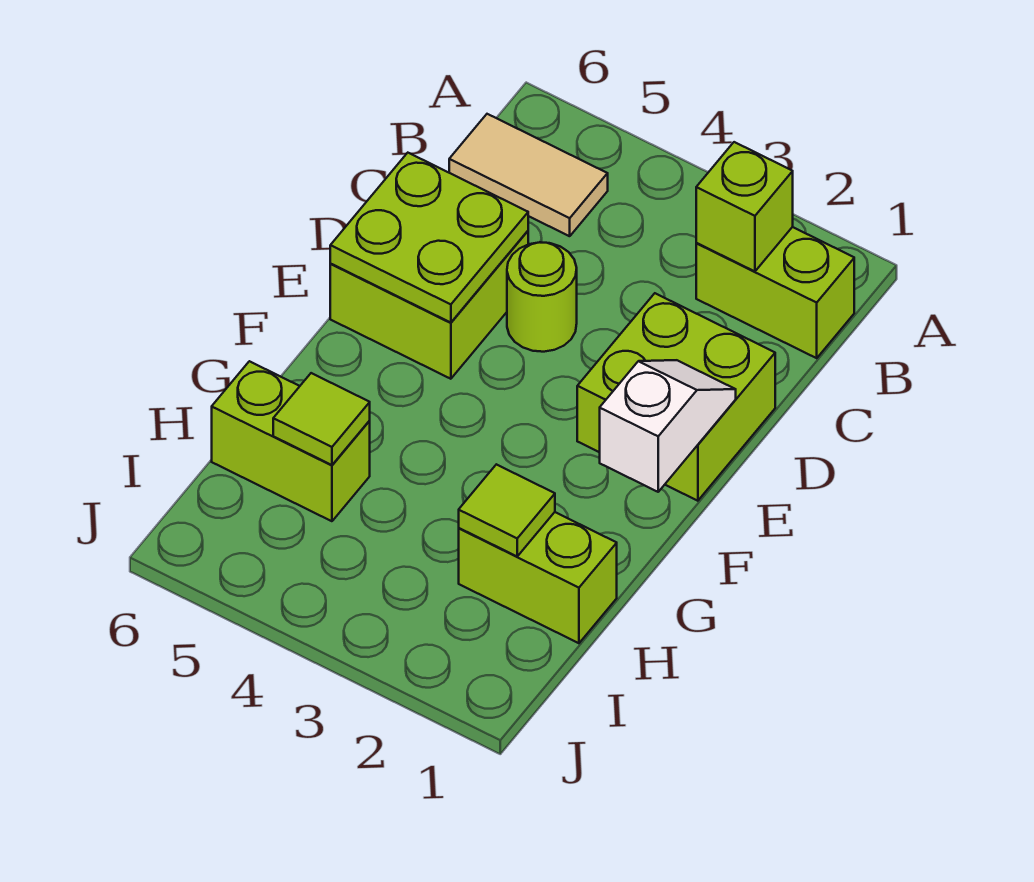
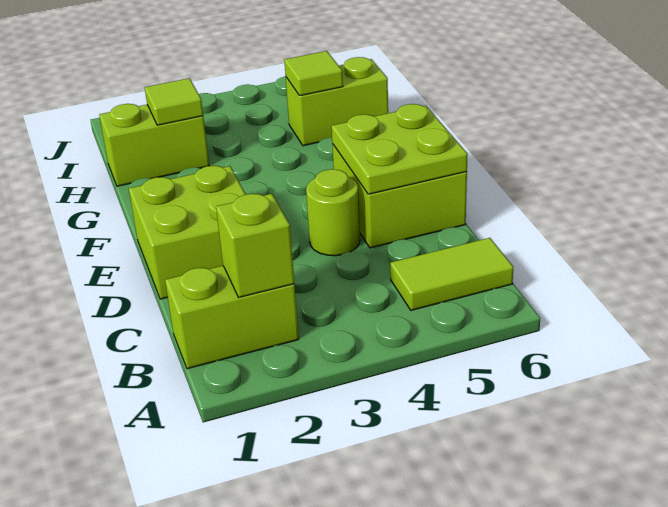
tan tile B5:B6 level 1 -> lime tile B5:B6 level 1
white slope E1:F1 level 2 top F -> none

